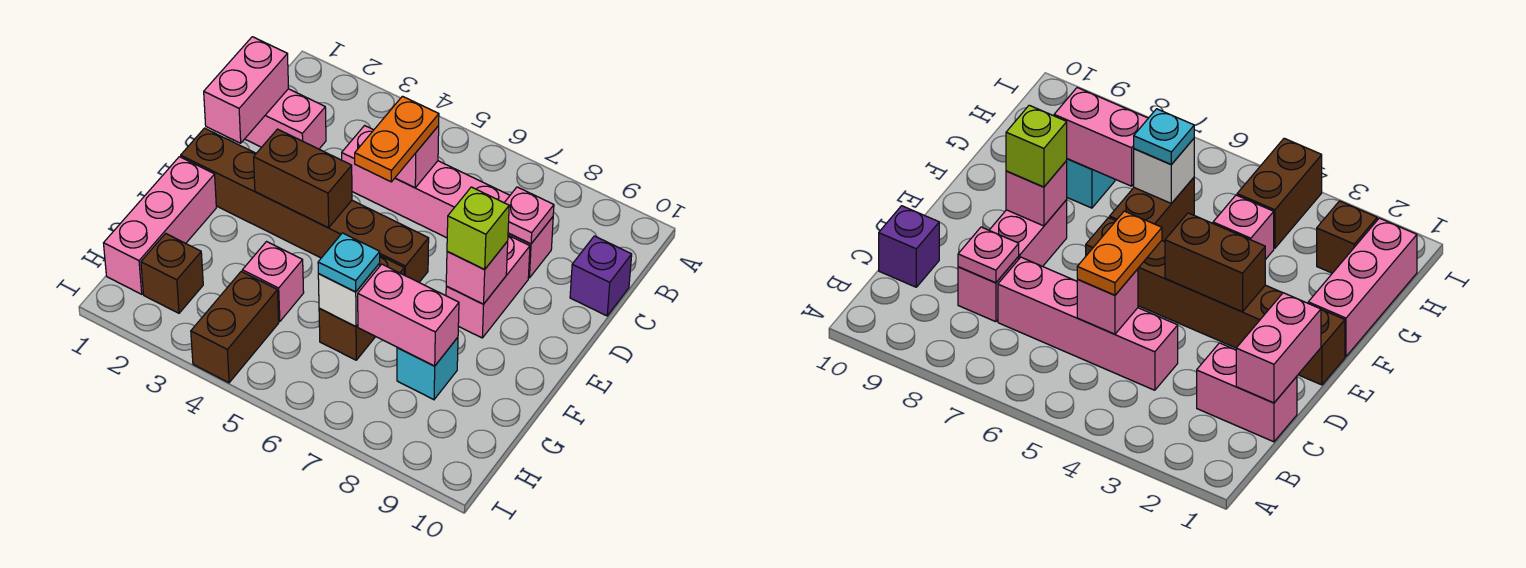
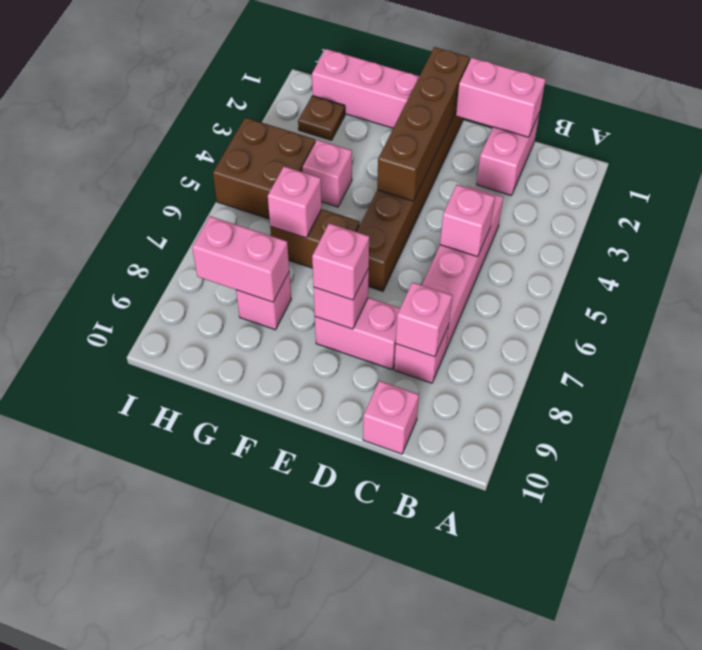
orange plate C5:D5 level 3 -> none
pink plate C8 level 2 -> pink brick C8 level 2
purple brick C10 level 1 -> pink brick C10 level 1
brown brick E3:E4 level 2 -> brown brick E1:E4 level 2
lime brick E8 level 3 -> pink brick E8 level 3
white brick G6 level 2 -> pink brick G6 level 2
cyan plate G6 level 3 -> none
pink brick G7:G8 level 2 -> pink brick G8:H8 level 2
cyan brick G8 level 1 -> pink brick G8 level 1
brown brick H2 level 1 -> brown plate H2 level 1
brown brick H4:I4 level 1 -> brown brick H4:I5 level 1

